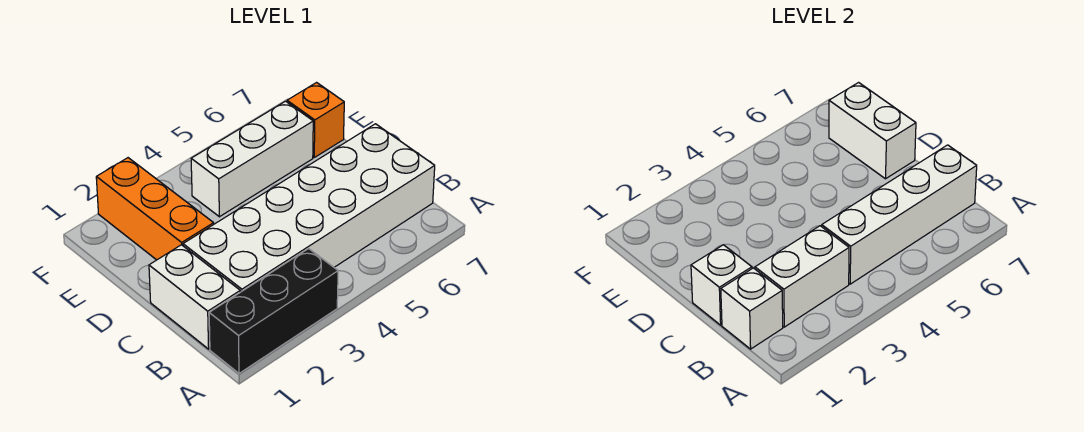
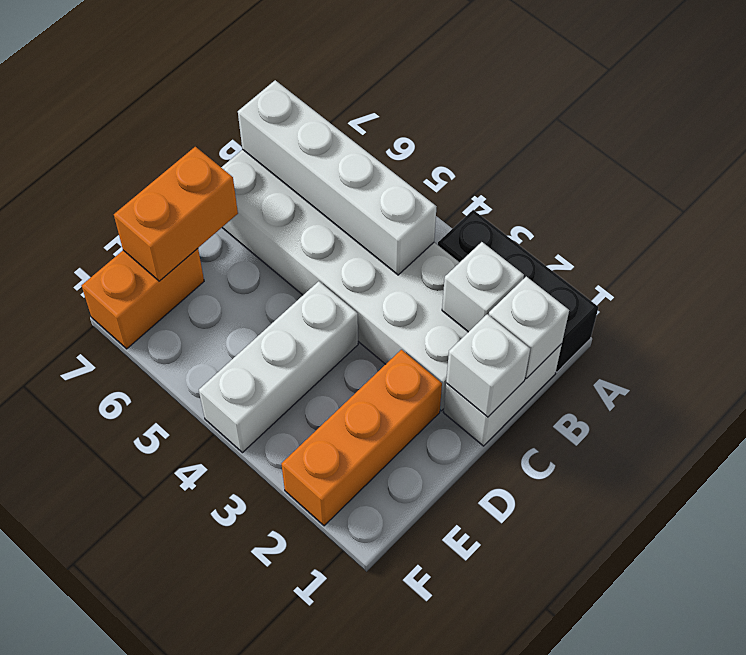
white brick B2:B3 level 2 -> white brick B2 level 2
white brick D7:E7 level 2 -> orange brick D7:E7 level 2
white brick E4:E6 level 1 -> white brick D4:F4 level 1
orange brick E7 level 1 -> orange brick E7:F7 level 1

